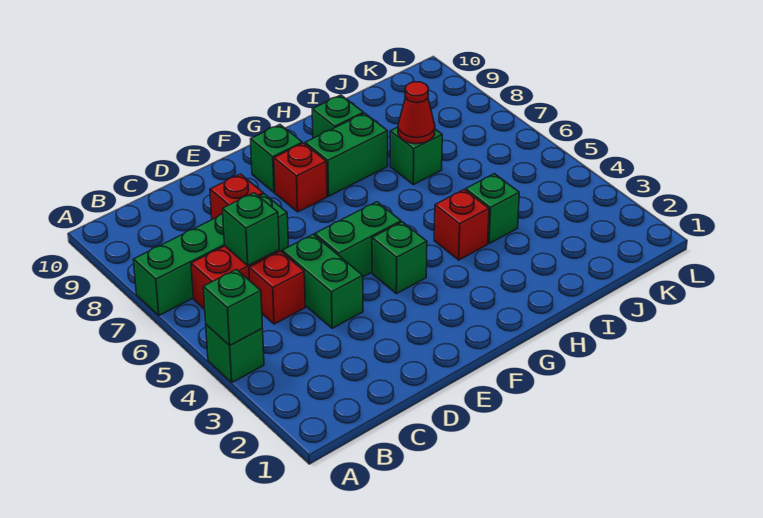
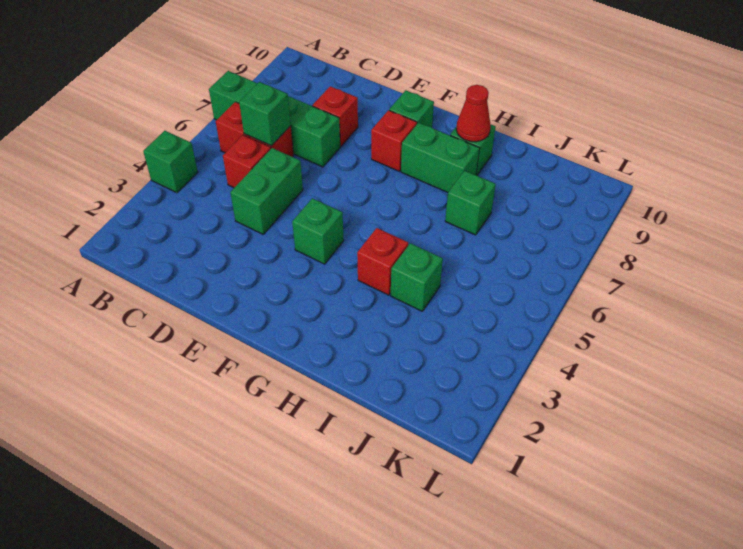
green brick A4 level 2 -> none
green brick E5:F5 level 1 -> none
red cone I7 level 2 -> red cone H9 level 2

